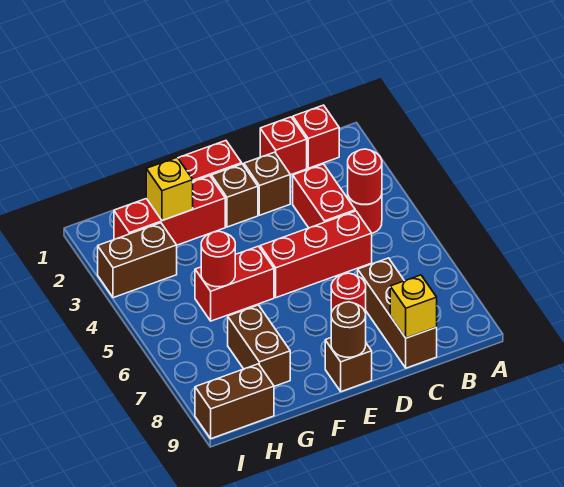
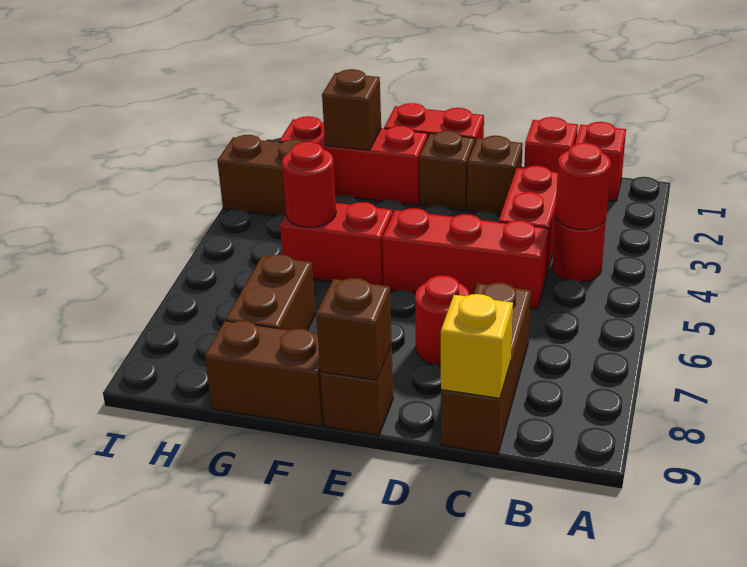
brown round brick E9 level 2 -> brown brick E9 level 2
yellow brick G2 level 2 -> brown brick G2 level 2
brown brick H9:I9 level 1 -> brown brick F9:G9 level 1

